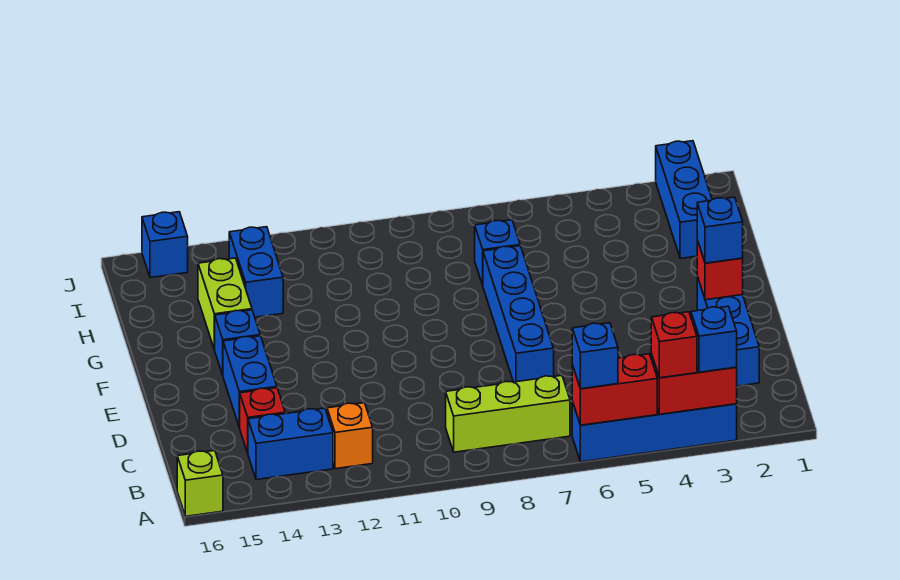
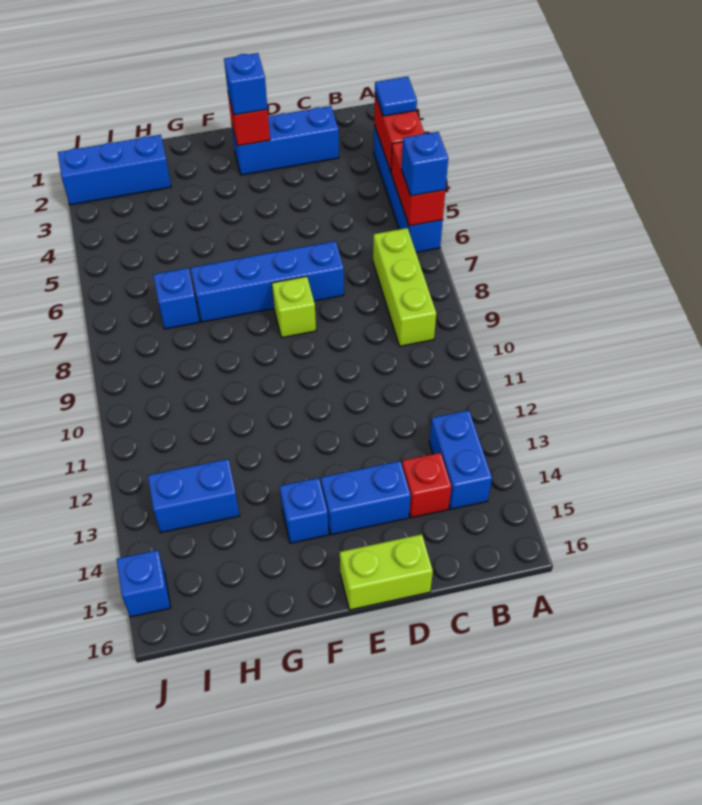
blue brick A3 level 3 -> blue tile A3 level 3
red brick A4 level 3 -> none
lime brick A16 level 1 -> lime brick E8 level 1
orange brick B12 level 1 -> none
lime brick G14:H14 level 1 -> lime brick D16:E16 level 1

